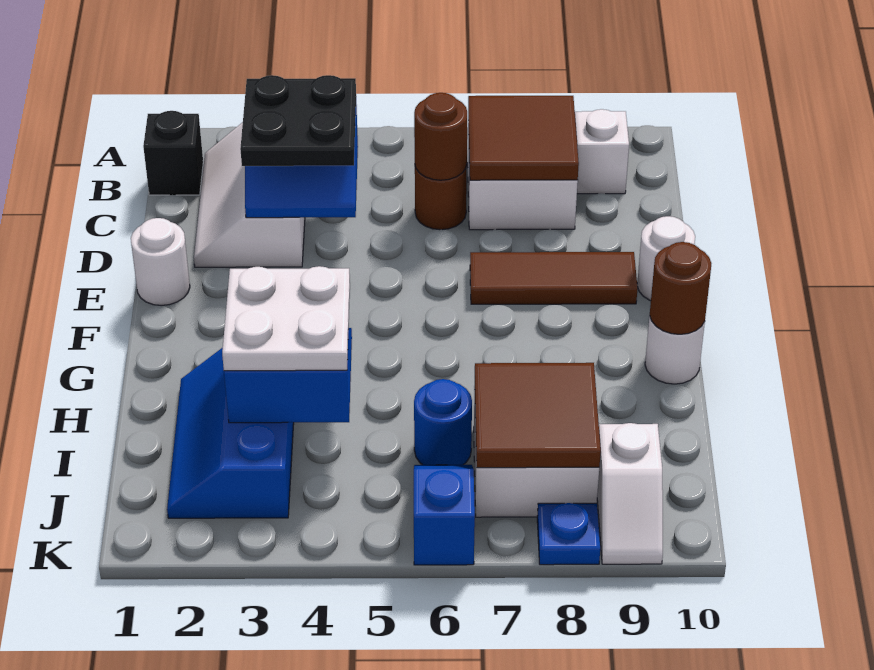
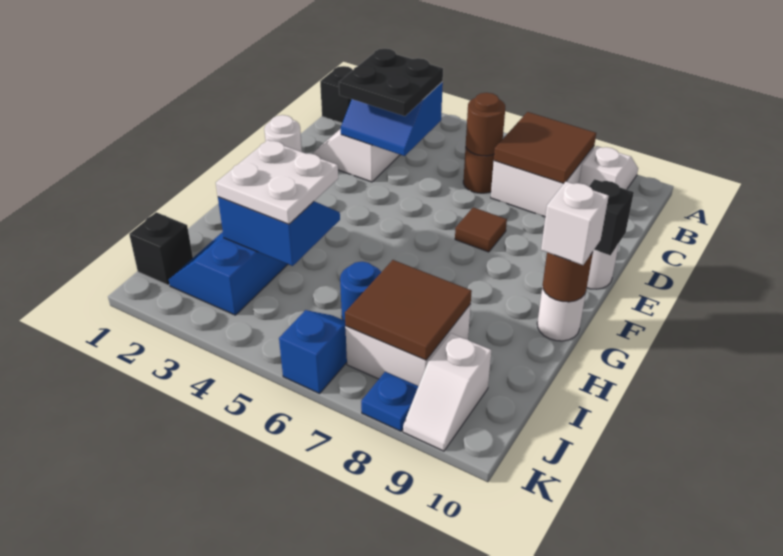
brown tile E7:E9 level 1 -> brown tile E7 level 1
none -> black brick E10 level 2
none -> white brick G10 level 3
none -> black brick J1 level 1

